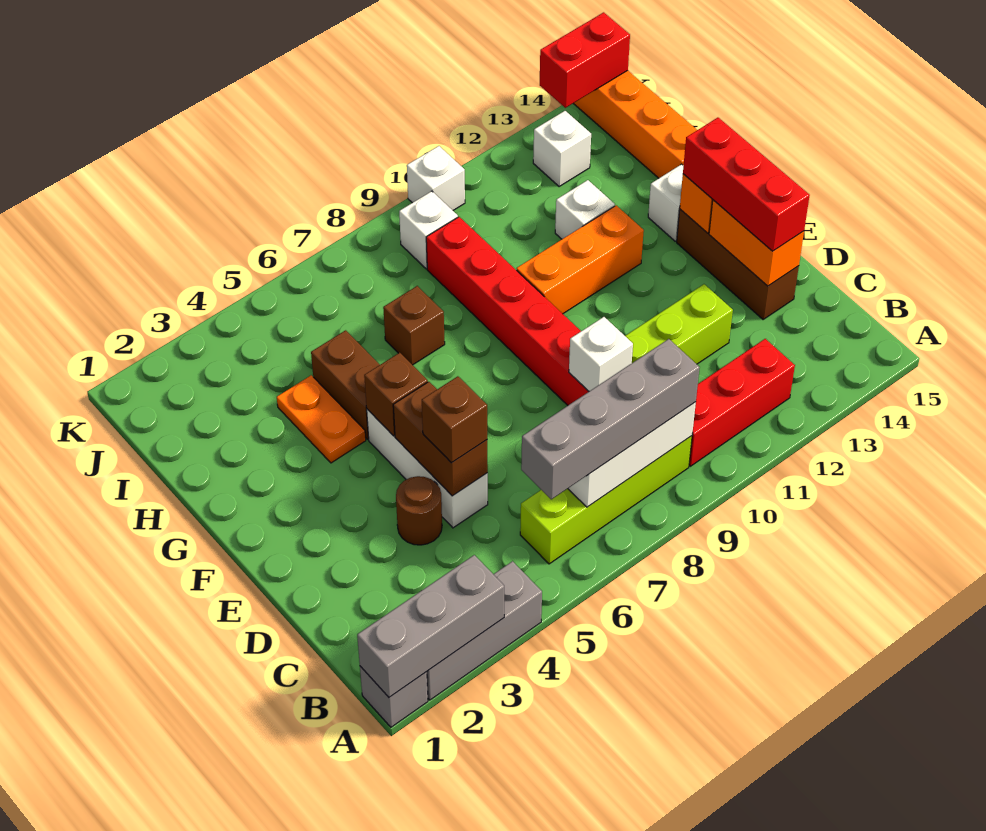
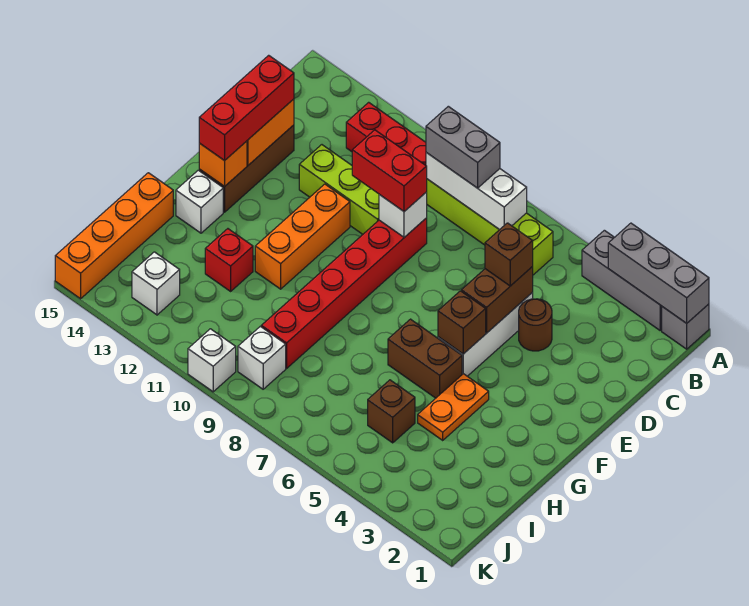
grey brick B6:B9 level 3 -> grey brick B8:B9 level 3
brown brick G5:H5 level 1 -> brown brick G5:G6 level 1
orange brick G10:G12 level 1 -> orange brick E11:G11 level 1
brown brick H7 level 1 -> brown brick I5 level 1
white brick H12 level 1 -> red brick H12 level 1
red brick K14:K15 level 2 -> red brick D9:D10 level 3

